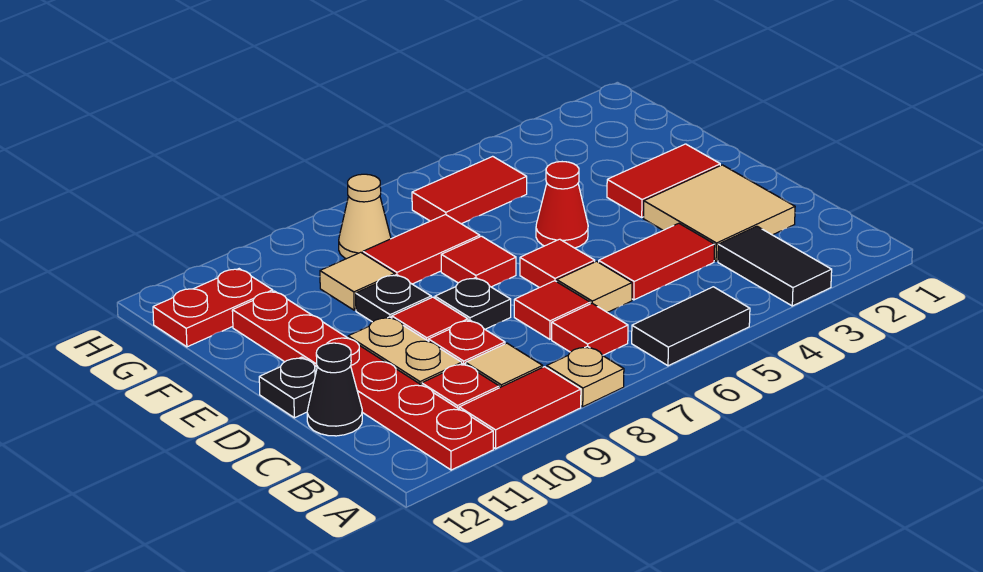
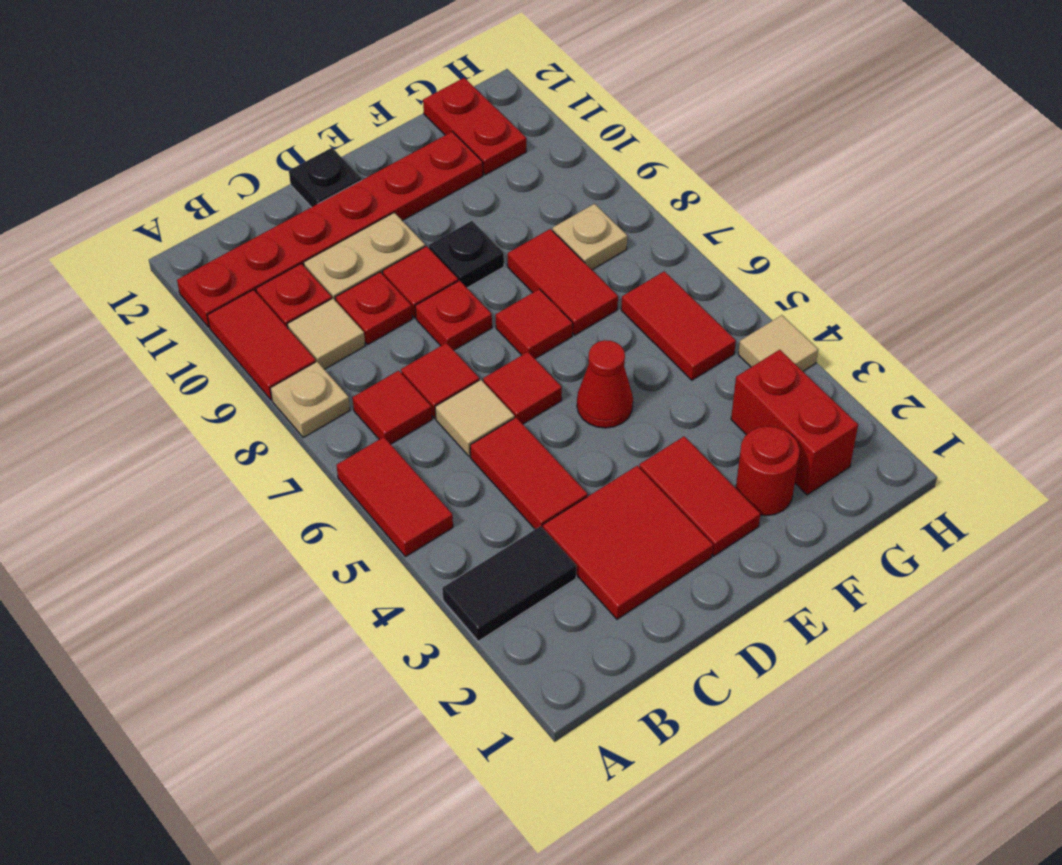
black tile A5:A6 level 1 -> red tile A5:A6 level 1
tan tile C2:D3 level 1 -> red tile C2:D3 level 1
black cone C12 level 1 -> none
black plate D8 level 1 -> red plate D8 level 1
none -> red round brick F2 level 1
tan tile F9 level 1 -> tan tile H4 level 1
none -> red brick G2:G3 level 1
tan cone G8 level 1 -> tan plate G8 level 1

